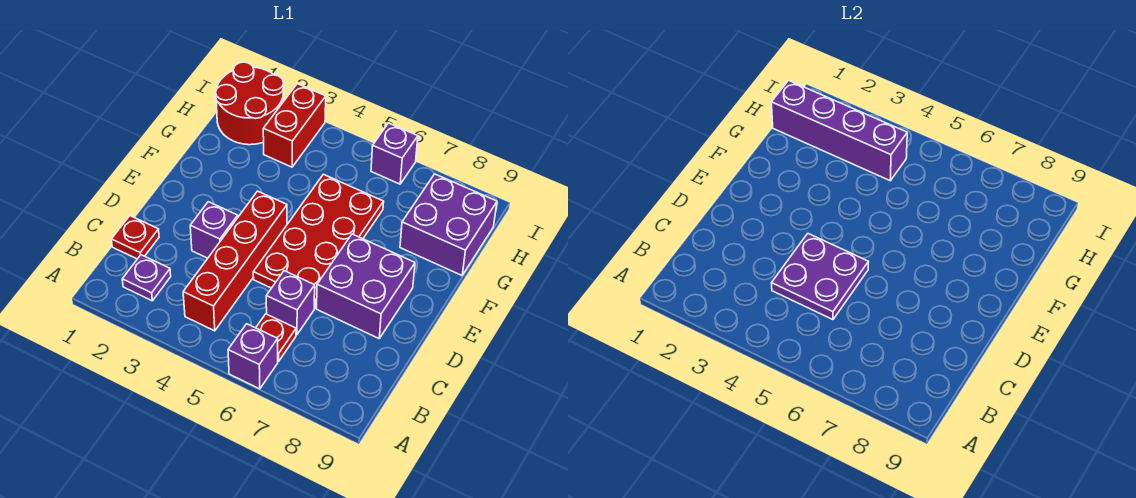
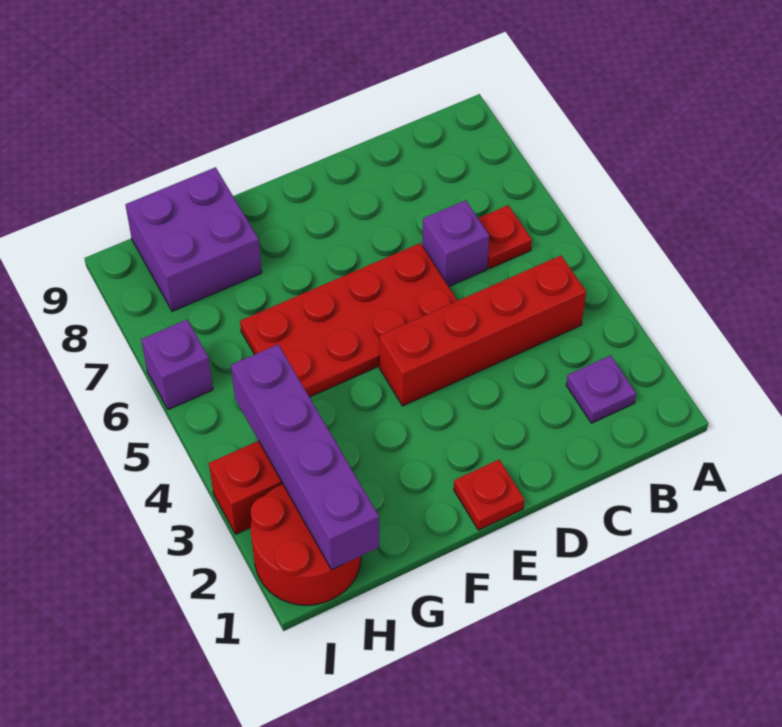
purple brick A6 level 1 -> none
red plate C1 level 1 -> red plate E1 level 1
purple plate C4:D5 level 2 -> none
purple brick D3 level 1 -> none
purple brick D7:E8 level 1 -> none

